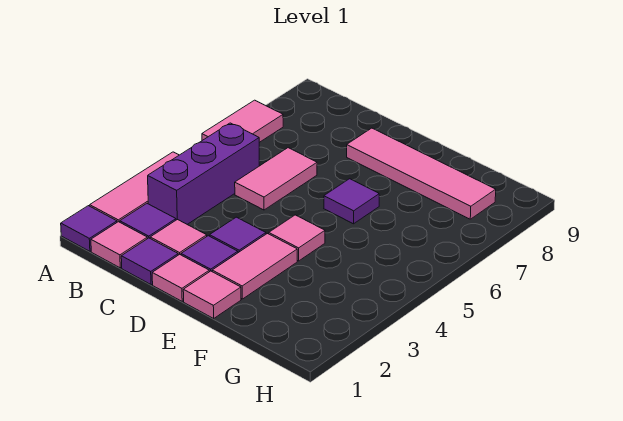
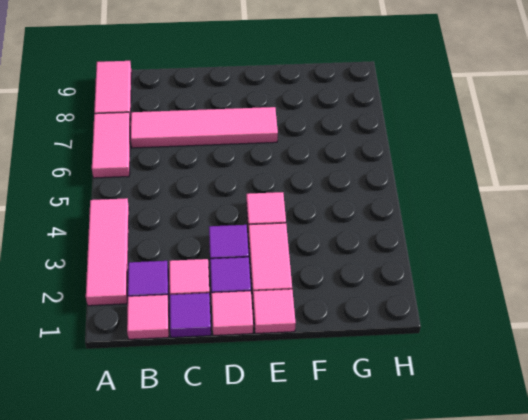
purple tile A1 level 1 -> none
purple brick B3:B5 level 1 -> none
pink tile C5:C6 level 1 -> pink tile A8:A9 level 1
pink tile D8:G8 level 1 -> pink tile B7:E7 level 1
purple tile E6 level 1 -> none

